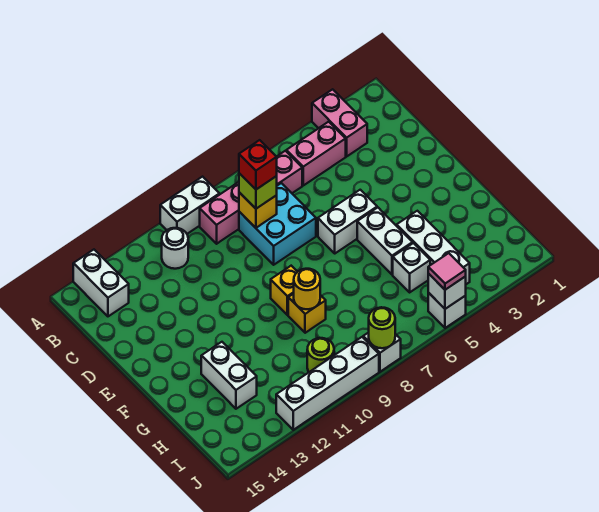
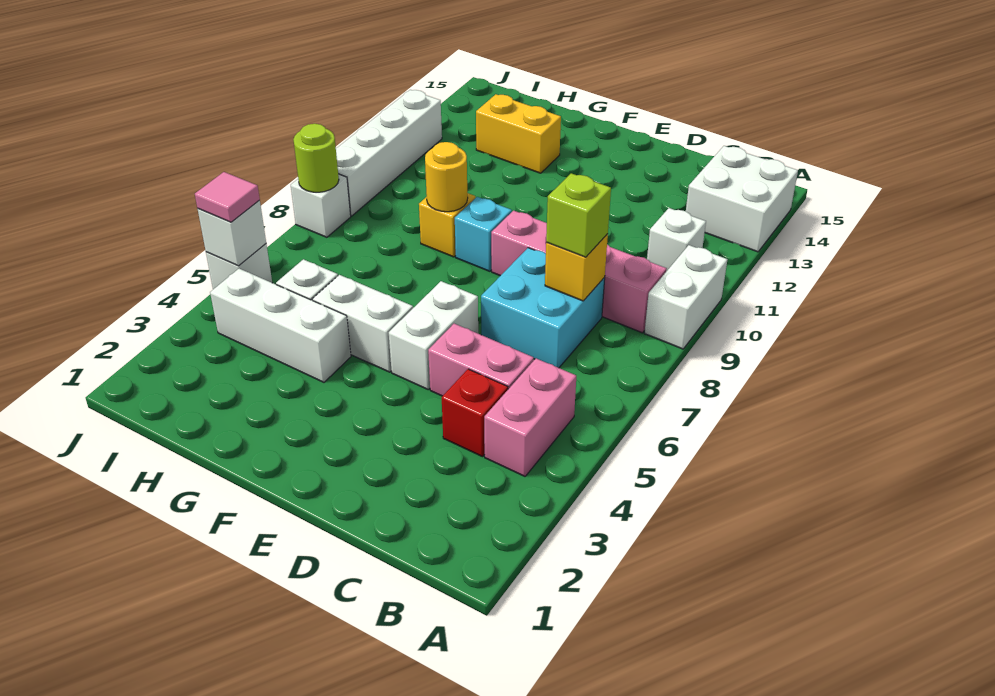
pink brick A3:B3 level 1 -> pink brick C5:D5 level 1
white brick A14:B14 level 1 -> white brick A13:B14 level 1
pink brick B6:B9 level 1 -> pink brick B9:E9 level 1
white round brick B11 level 1 -> white brick B11 level 1
red brick C8 level 4 -> red brick C4 level 1
yellow brick F9 level 1 -> cyan brick F9 level 1
white brick G13:H13 level 1 -> yellow brick G13:H13 level 1
lime round brick I10 level 1 -> none

